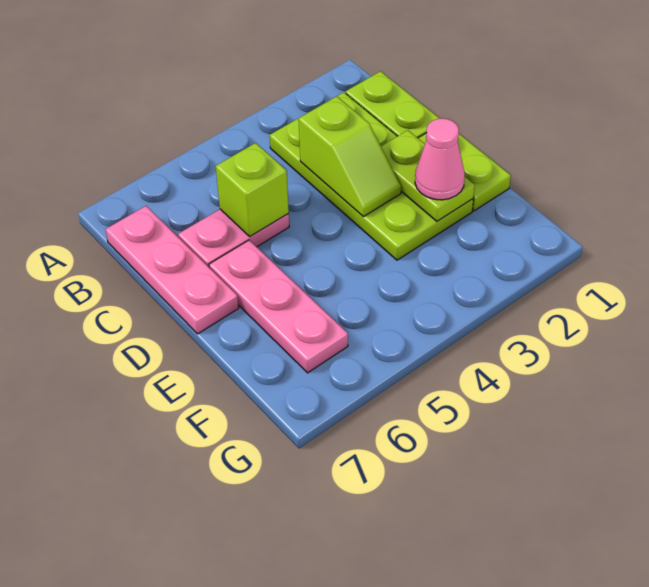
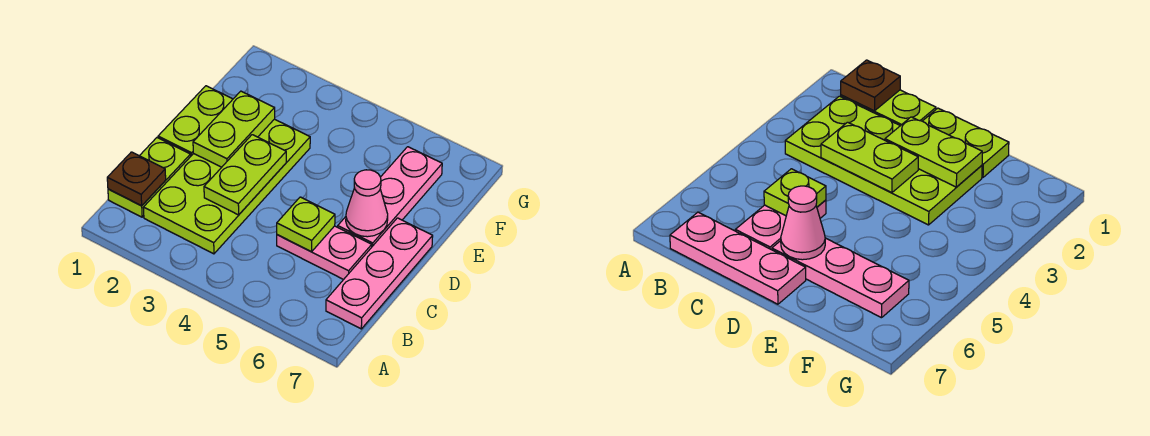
none -> brown plate B1 level 2
lime slope C3:D3 level 2 top C -> lime plate C3:D3 level 2
lime brick C5 level 2 -> lime plate C5 level 2
pink cone E2 level 3 -> pink cone D6 level 2

